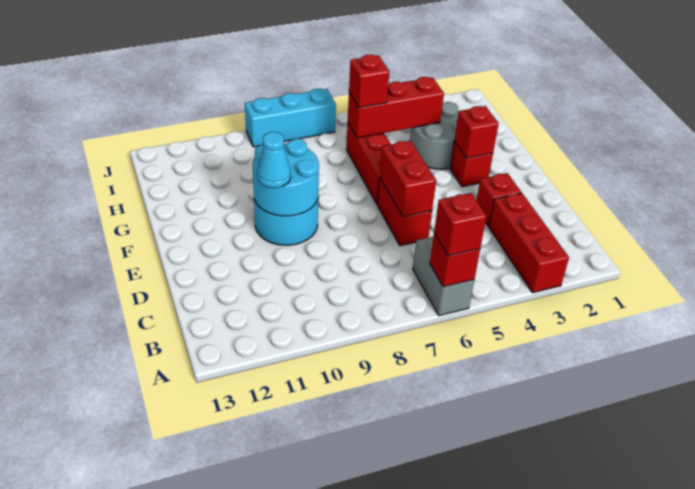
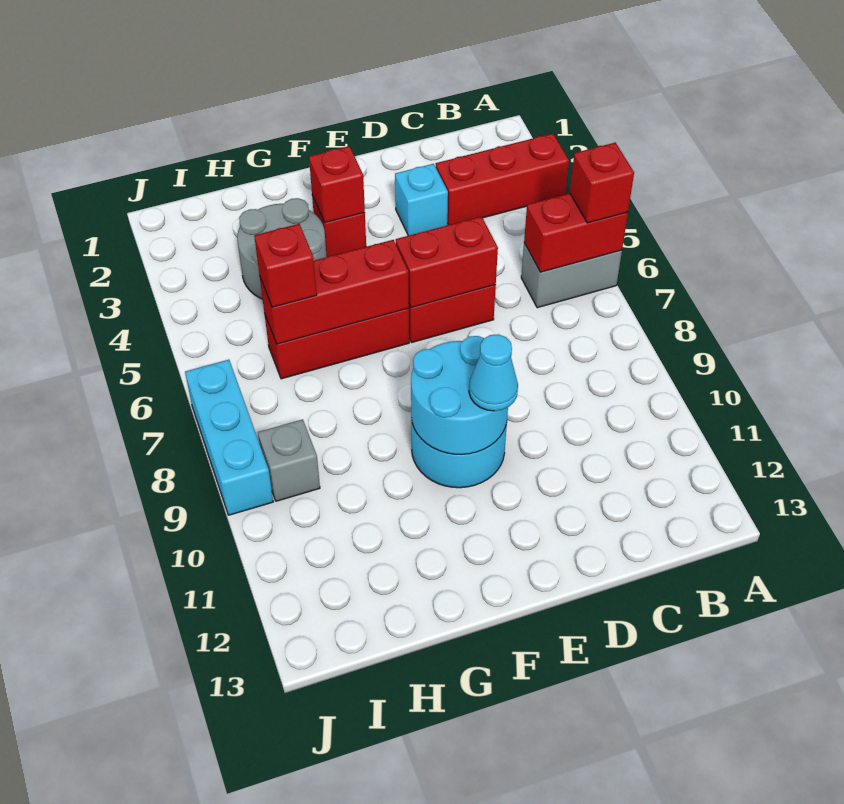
red brick A6 level 2 -> red brick A6:B6 level 2
red brick D3 level 1 -> cyan brick D3 level 1
red brick H4:H6 level 2 -> red brick F6:H6 level 2
none -> grey brick I9 level 1

